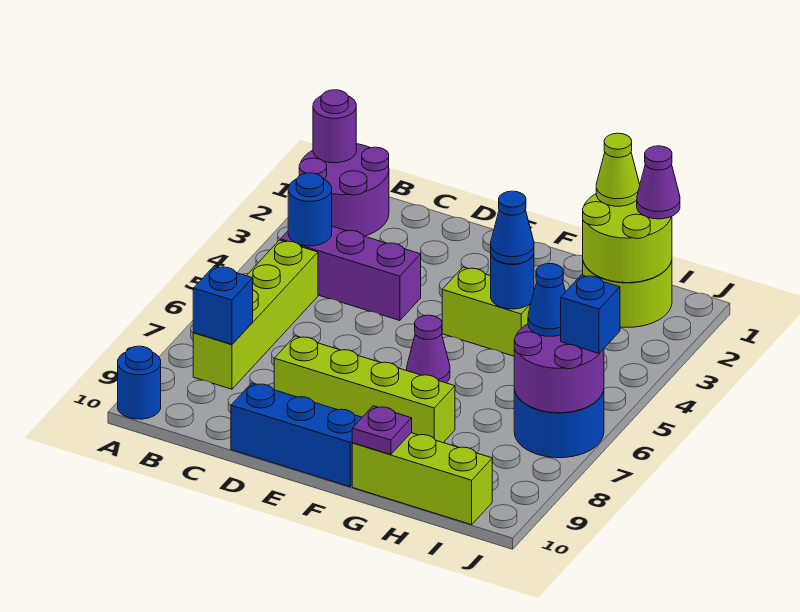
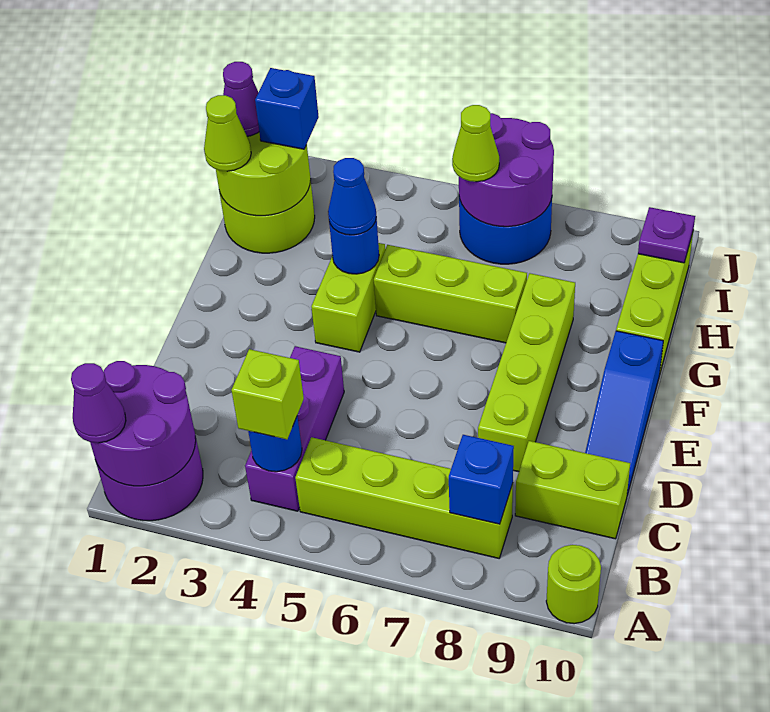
purple round brick A1 level 2 -> purple round brick A1:B2 level 2
blue round brick A10 level 1 -> lime round brick A10 level 1
none -> lime brick B4 level 3
none -> lime brick C9:C10 level 1
blue brick D10:F10 level 1 -> blue slope D10:F10 level 1 top F
purple cone F6 level 1 -> purple cone A1 level 3
none -> lime brick G5:G7 level 1
purple plate G10 level 2 -> purple plate I10 level 2
blue cone I6 level 3 -> lime cone I6 level 3
blue brick J6 level 3 -> blue brick I2 level 3

